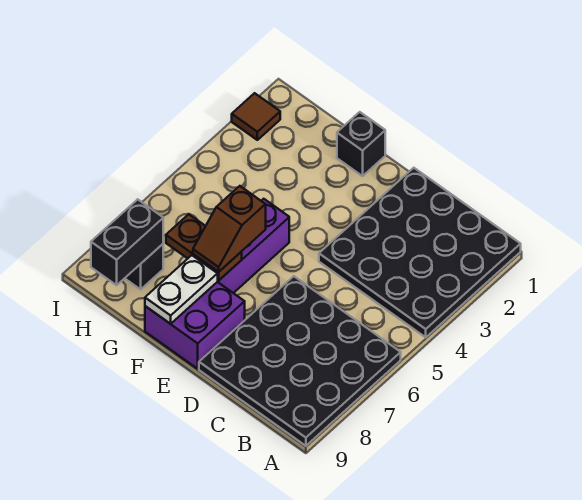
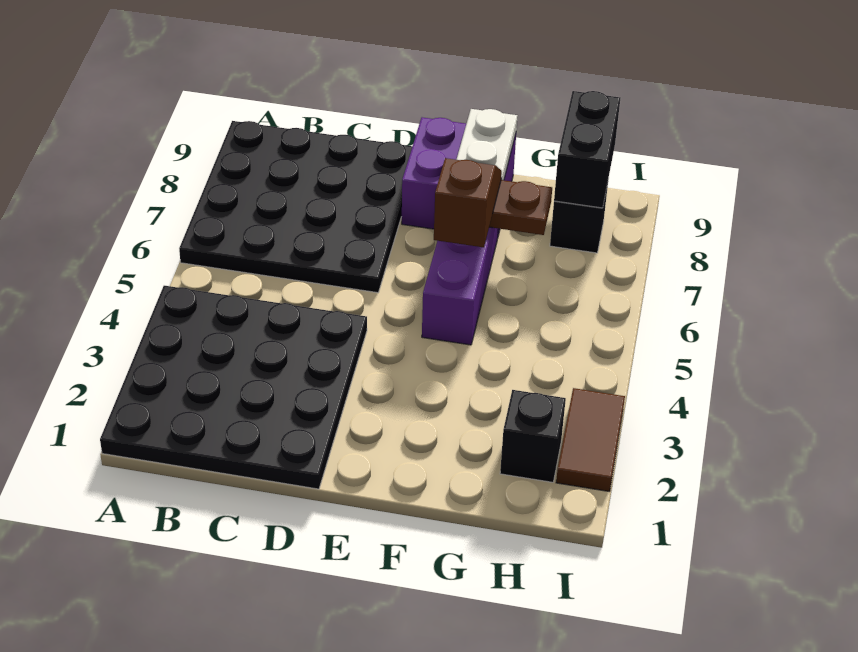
black brick F1 level 1 -> black brick H2 level 1
brown tile I2 level 1 -> brown tile I2:I3 level 1

